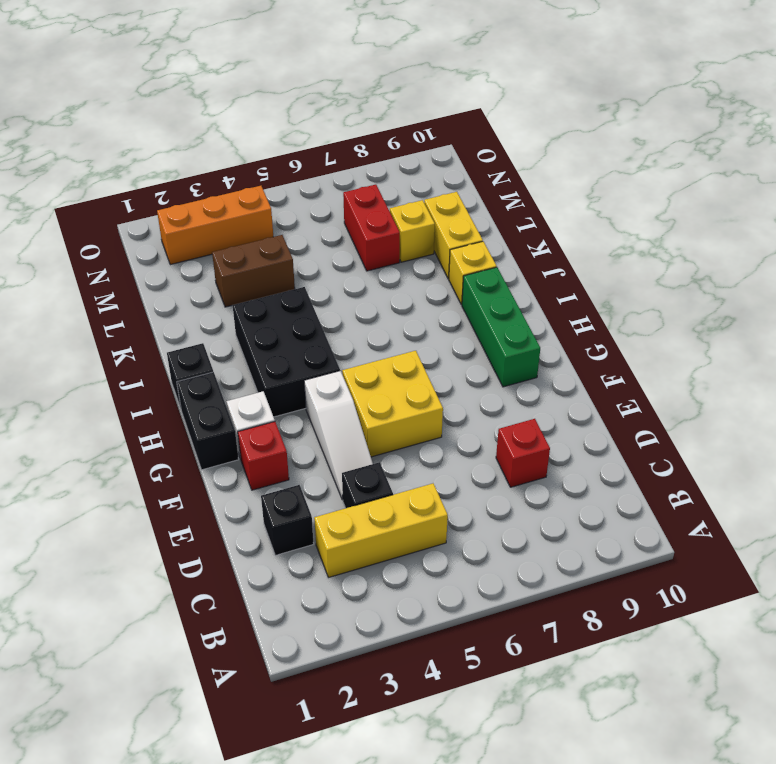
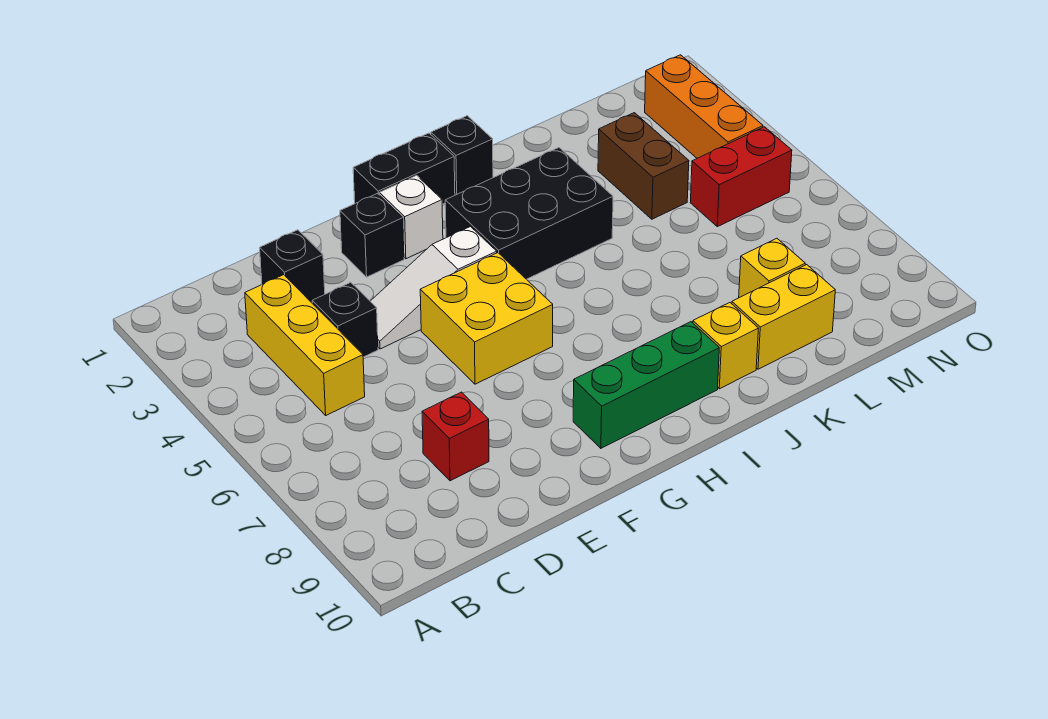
red brick F2 level 1 -> black brick F2 level 1
red brick L7:M7 level 1 -> red brick M5:N5 level 1

